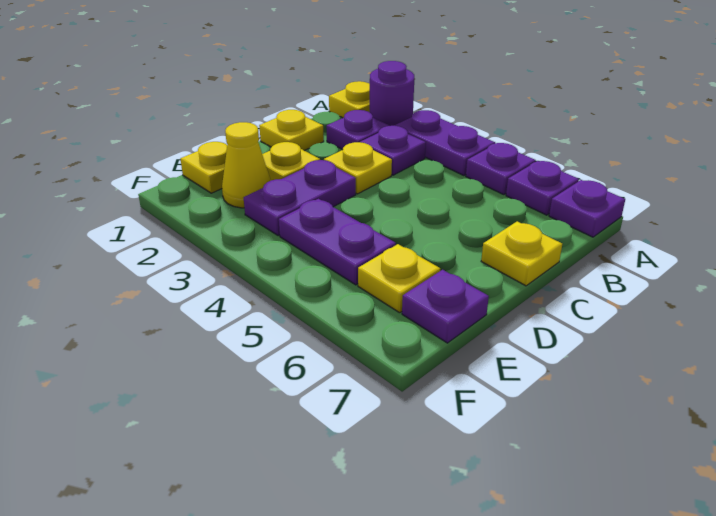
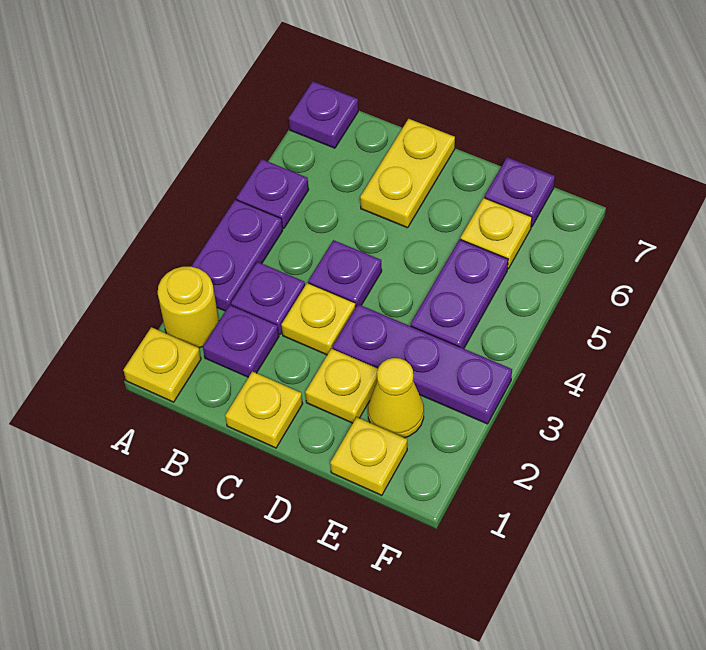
purple round brick A2 level 1 -> yellow round brick A2 level 1
purple plate A6 level 1 -> purple plate C4 level 1
yellow plate C7 level 1 -> yellow plate C6:C7 level 1
purple plate D3:E3 level 1 -> purple plate D3:F3 level 1

